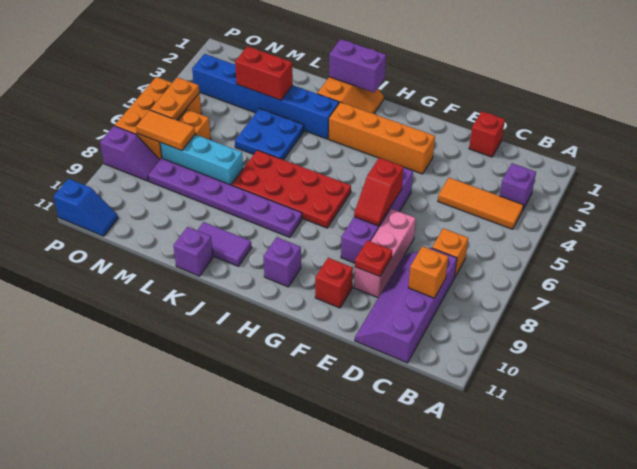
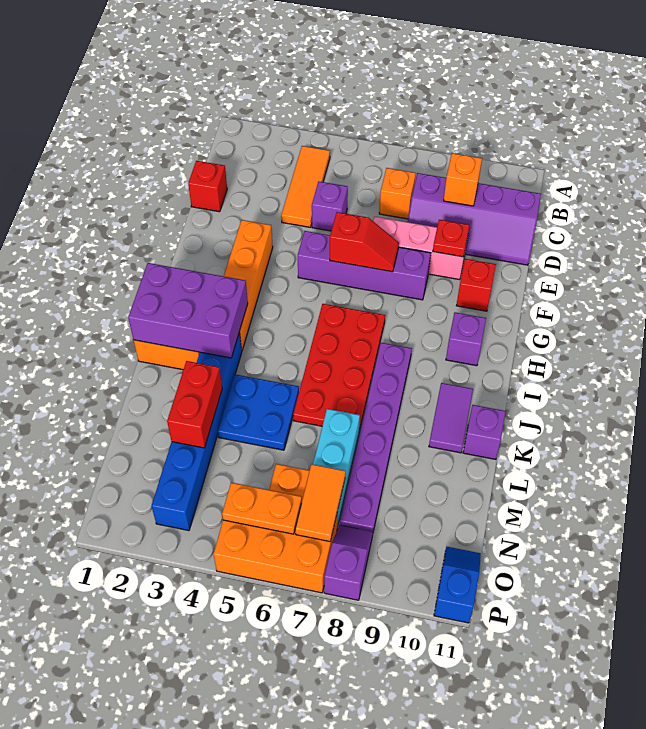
purple brick B3 level 1 -> purple brick D5 level 1
purple brick I1:J1 level 2 -> purple brick I1:J3 level 2

